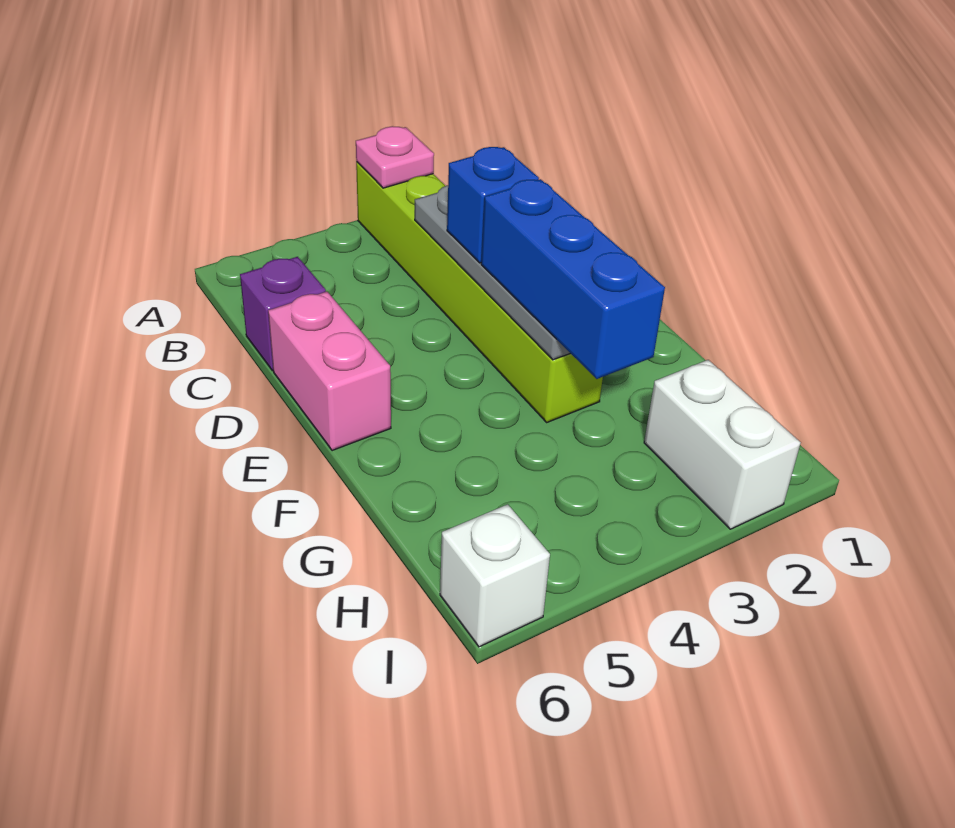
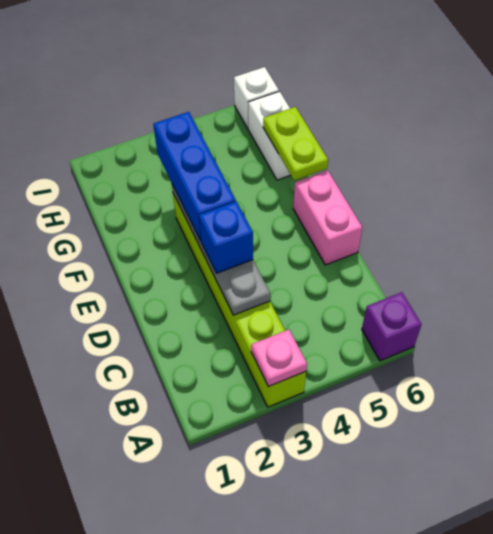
purple brick C6 level 1 -> purple brick A6 level 1
none -> lime plate F6:G6 level 2
white brick H2:I2 level 1 -> white brick G6:H6 level 1

